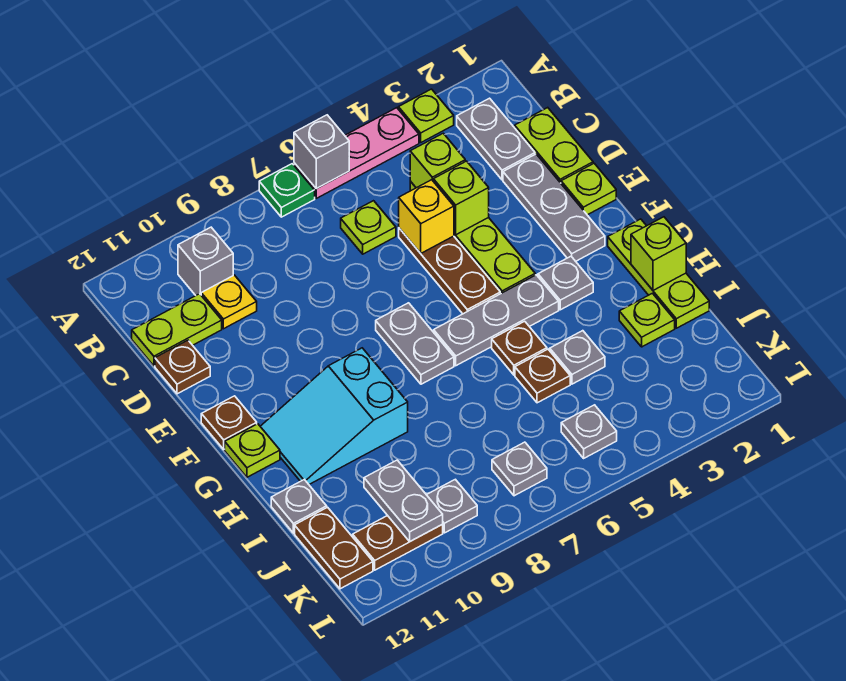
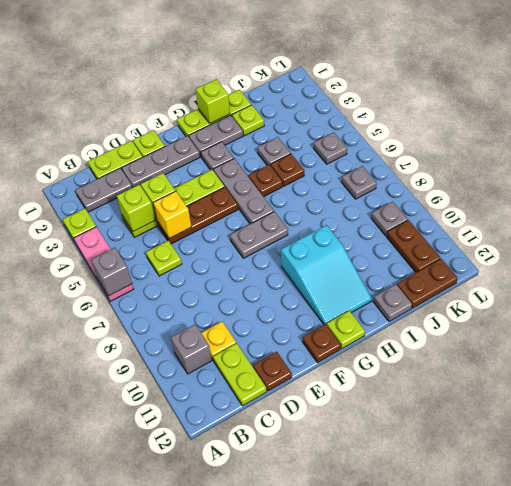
green plate A7 level 1 -> none
grey plate J10:K10 level 2 -> grey plate G2:H2 level 1

